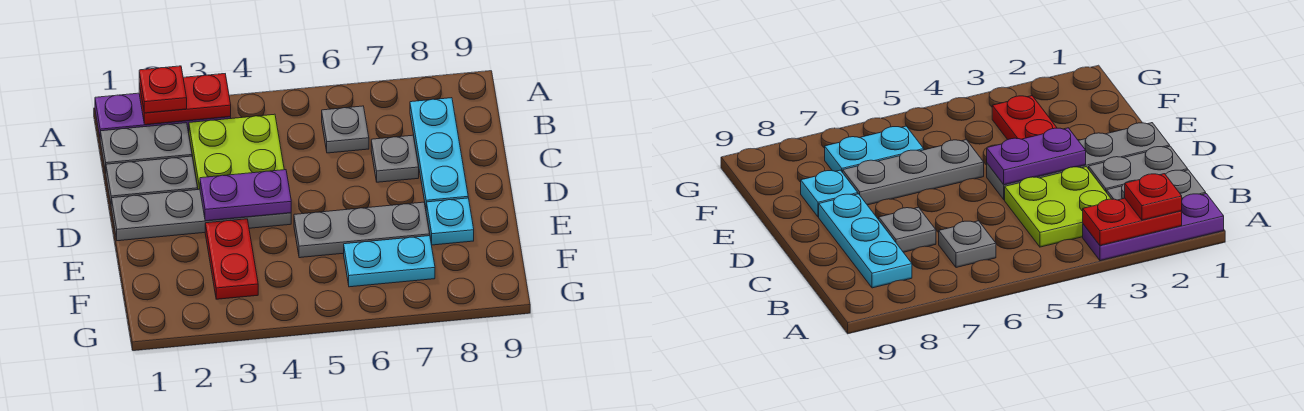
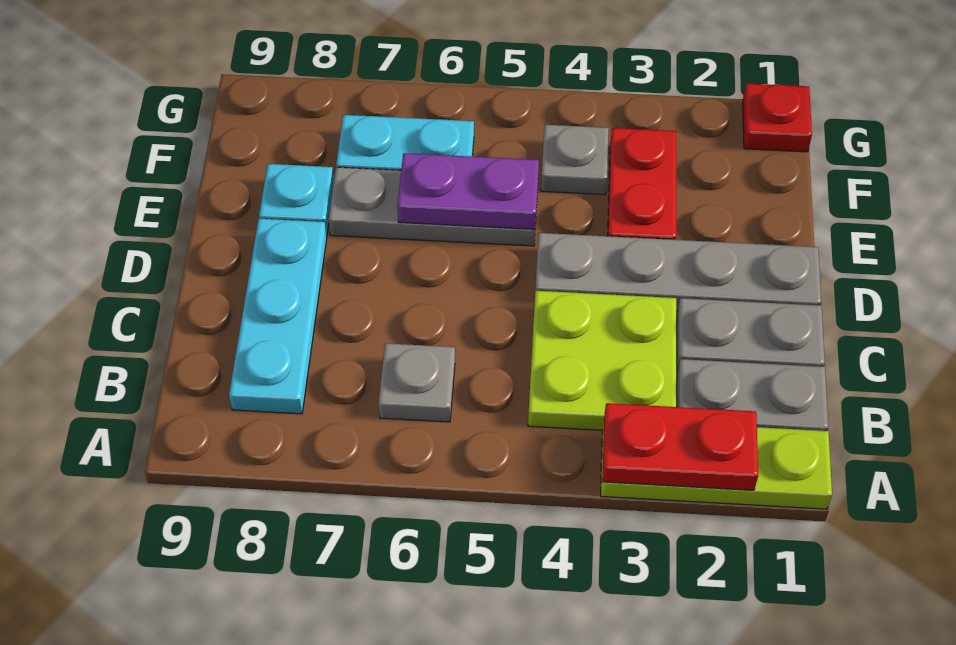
purple plate A1:A3 level 1 -> lime plate A1:A3 level 1
red plate A2 level 3 -> red plate G1 level 1
grey plate C7 level 1 -> grey plate F4 level 1
purple plate D3:D4 level 2 -> purple plate E5:E6 level 2

